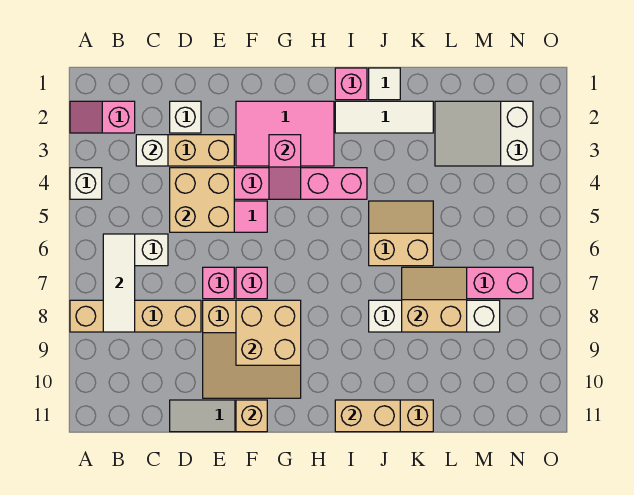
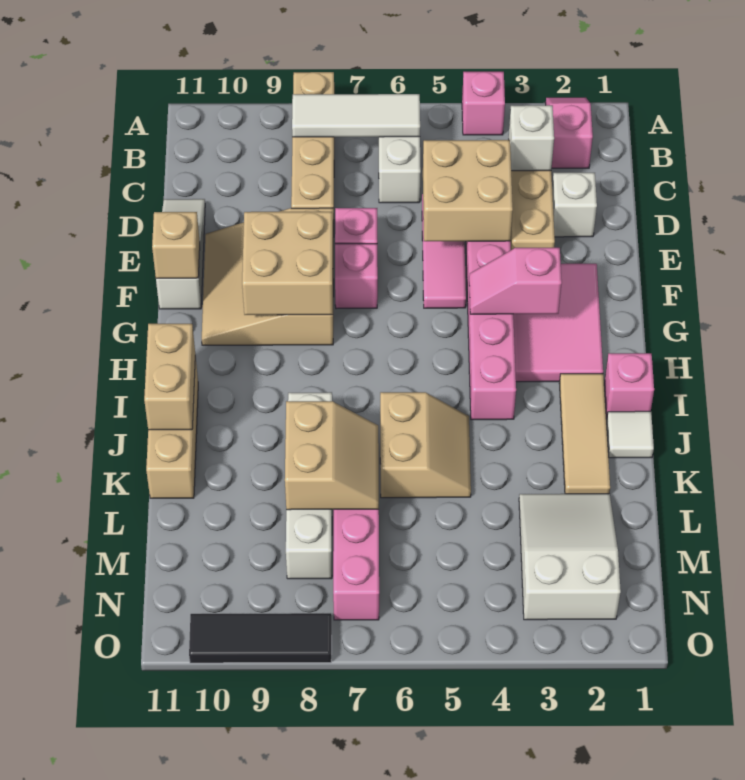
white brick A4 level 1 -> pink brick A4 level 1
white tile I2:K2 level 1 -> tan tile I2:K2 level 1
none -> black tile O8:O10 level 1

